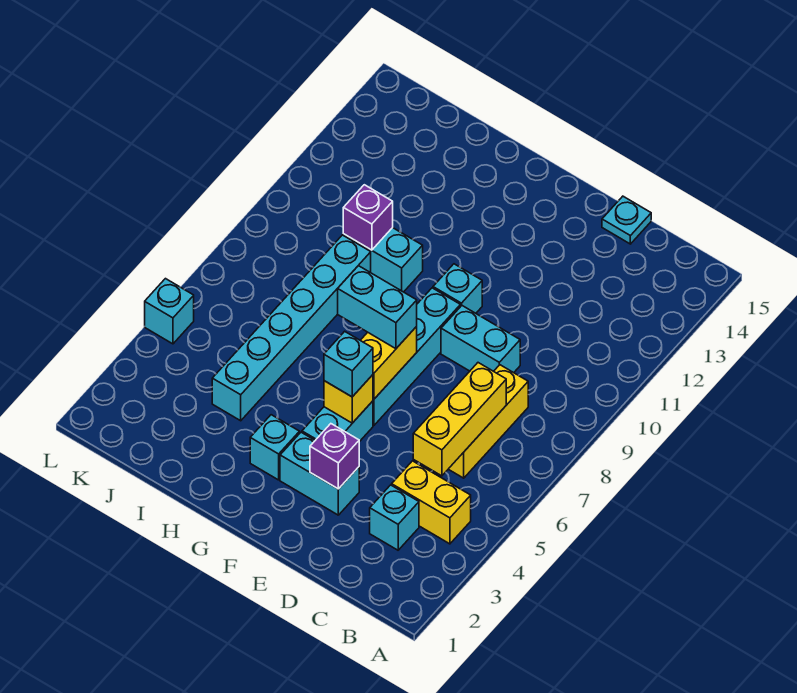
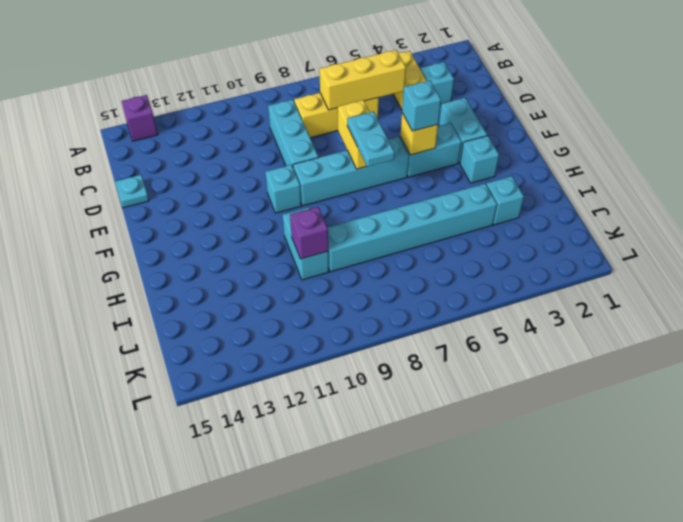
cyan brick D9:E9 level 1 -> cyan brick C9:E9 level 1
purple brick E3 level 2 -> purple brick A14 level 1
yellow brick F6:F7 level 2 -> yellow brick E7:F7 level 2
cyan brick F7:G7 level 3 -> cyan plate F7:G7 level 3
cyan brick L5 level 1 -> cyan brick I3 level 1

